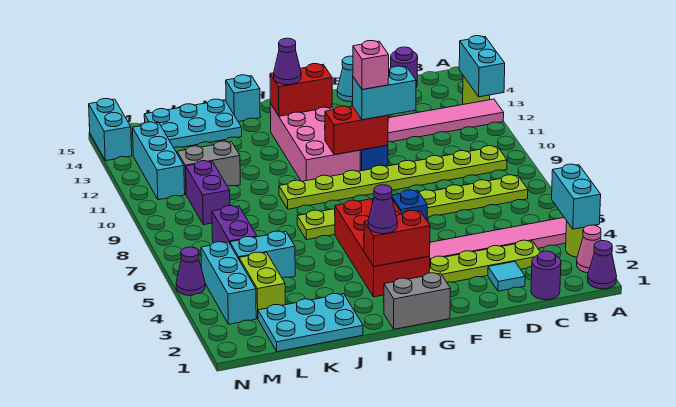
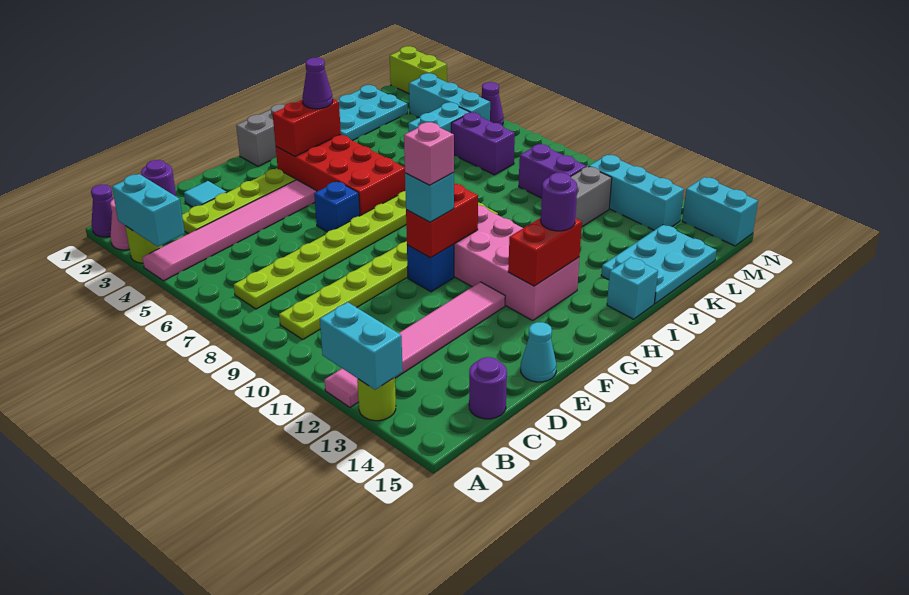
cyan brick E10:F10 level 3 -> cyan brick F10 level 3
purple cone H13 level 3 -> purple round brick H13 level 3
lime brick L3:L4 level 1 -> lime brick N1:N2 level 1

